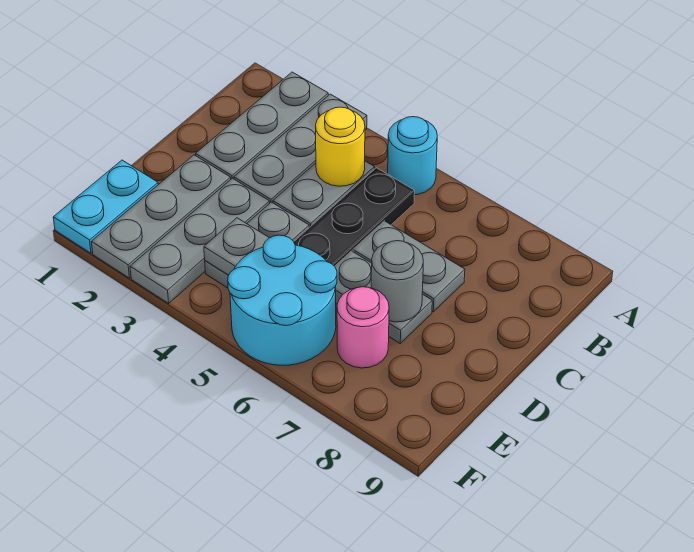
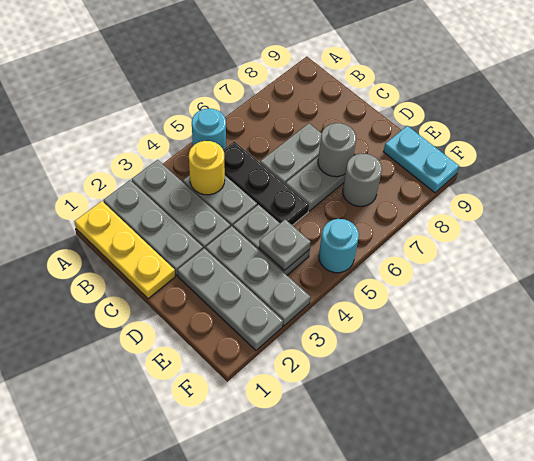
none -> yellow plate A1:C1 level 1
cyan plate E1:F1 level 1 -> cyan plate E9:F9 level 1
cyan round brick E5:F6 level 1 -> cyan round brick F5 level 1
pink round brick E7 level 1 -> grey round brick E7 level 1

